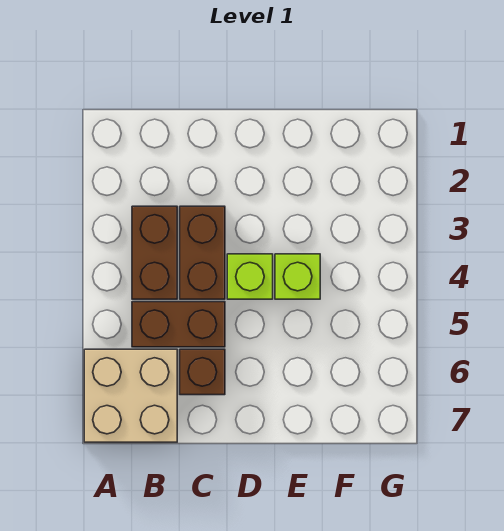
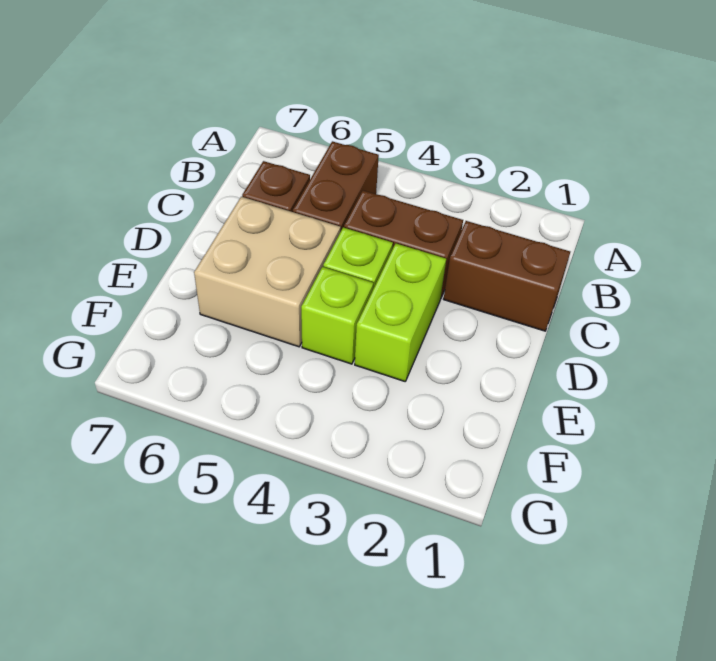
tan brick A6:B7 level 1 -> tan brick D5:E6 level 1
brown brick B3:B4 level 1 -> brown brick C1:C2 level 1
none -> lime brick D3:E3 level 1

